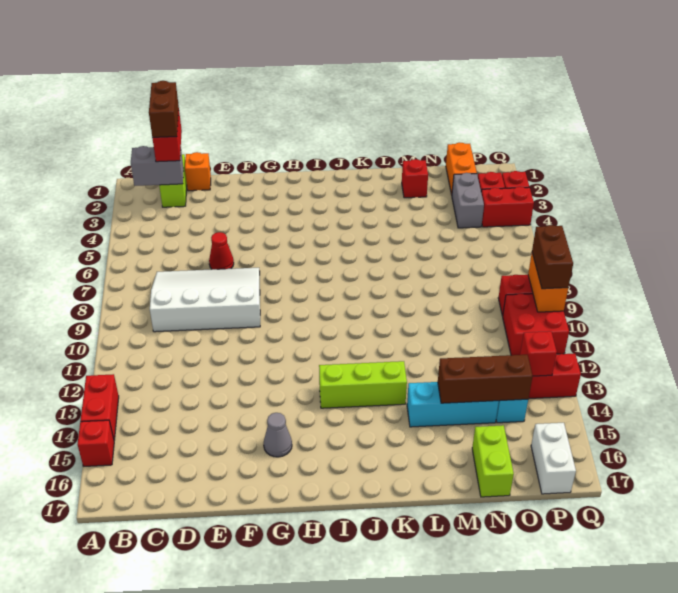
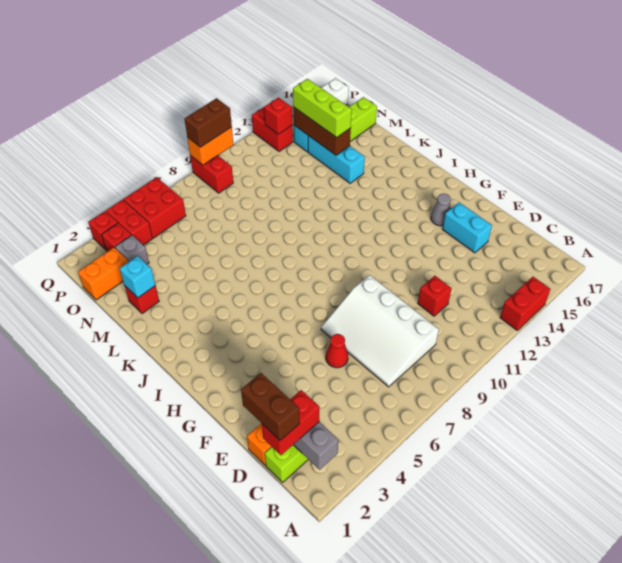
red brick A15 level 1 -> red brick D11 level 1
brown brick C1:C2 level 4 -> brown brick C1:D1 level 4
none -> cyan brick E15:F15 level 1
lime brick I13:K13 level 1 -> lime brick M14:O14 level 3
none -> cyan brick M2 level 2
grey brick O3:O4 level 1 -> grey brick O3 level 1
red brick P10:Q11 level 1 -> red brick P5:Q6 level 1

